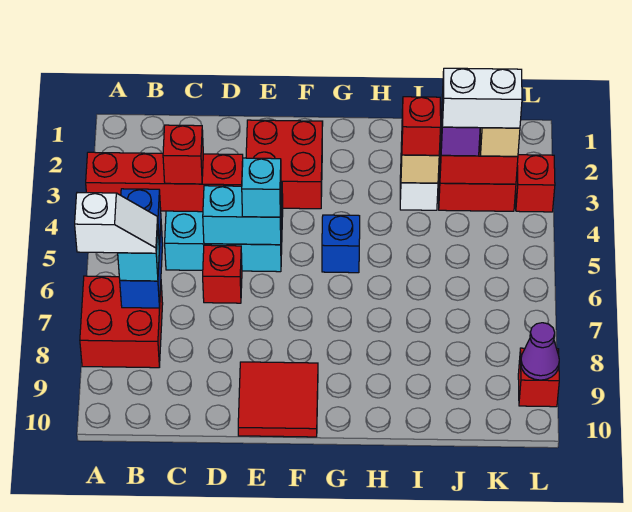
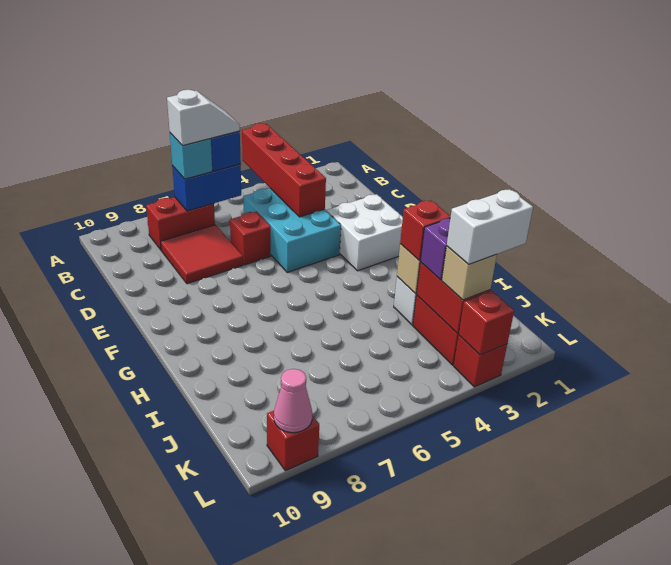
red brick A7:B8 level 1 -> red brick B7:B8 level 1
white slope A7:B7 level 4 top A -> white slope B6:B7 level 4 top 7
red brick C4 level 3 -> red brick L3 level 2
cyan brick D5:E5 level 2 -> none
red brick E2:F3 level 1 -> white brick E2:F3 level 1
cyan brick E5 level 3 -> none
red tile E9:F10 level 1 -> red tile C7:D8 level 1
blue brick G5 level 1 -> none
white brick J3:K3 level 4 -> white brick K2:K3 level 4
purple cone L9 level 2 -> pink cone L9 level 2

